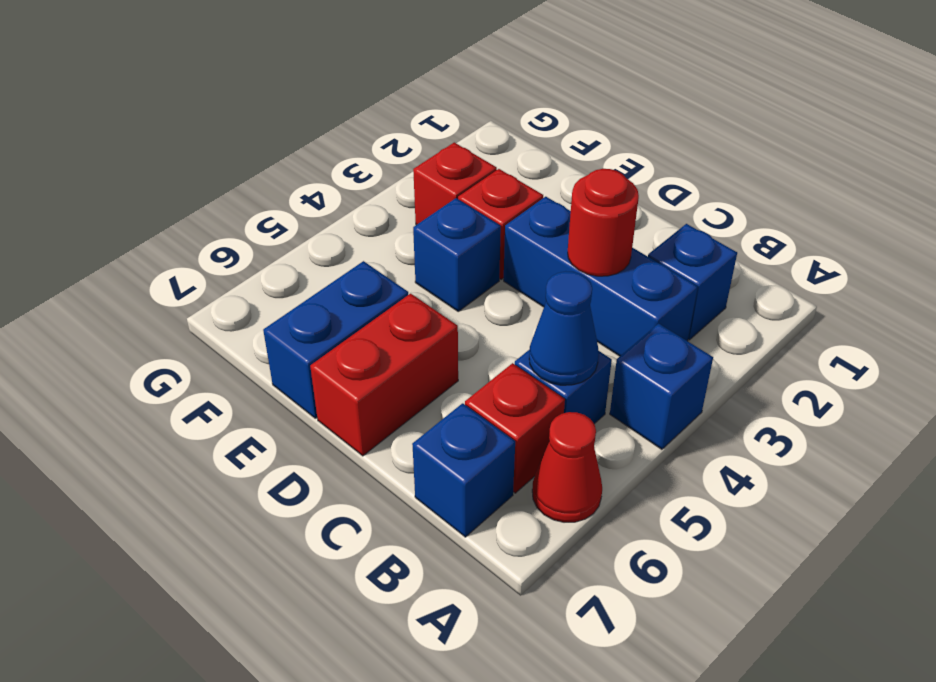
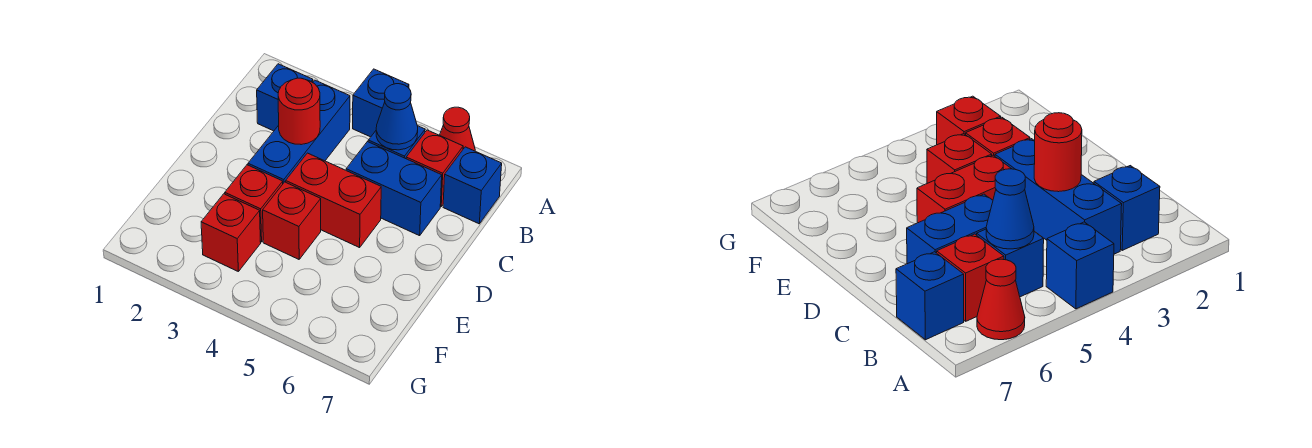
red brick D6:D7 level 1 -> red brick D4:D5 level 1
blue brick E4 level 1 -> red brick E4 level 1
blue brick E6:E7 level 1 -> blue brick C5:C6 level 1

